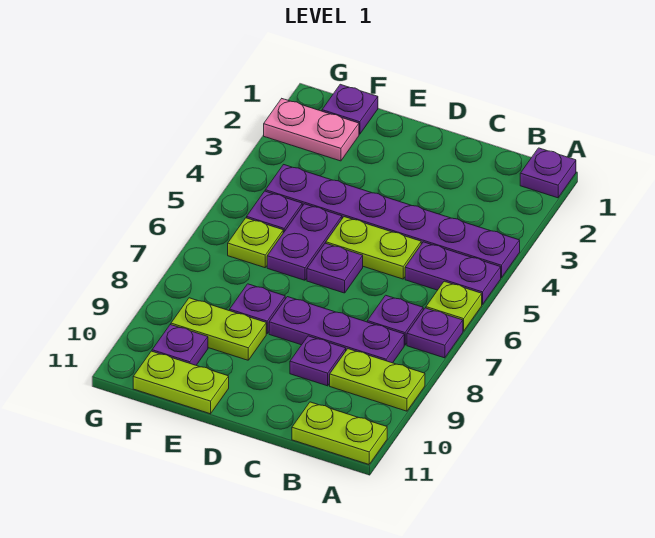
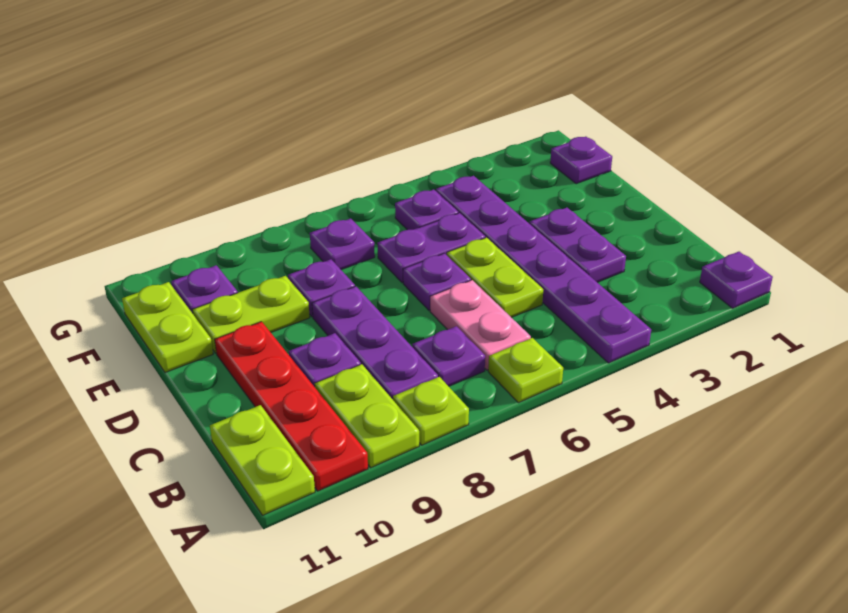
purple plate A5:B5 level 1 -> purple plate C3:D3 level 1
purple plate A7 level 1 -> purple plate F7 level 1
none -> red plate A10:D10 level 1
lime plate E9:F9 level 1 -> lime plate E9:E10 level 1
pink plate F2:G2 level 1 -> pink plate B6:C6 level 1
lime plate F6 level 1 -> lime plate A8 level 1

